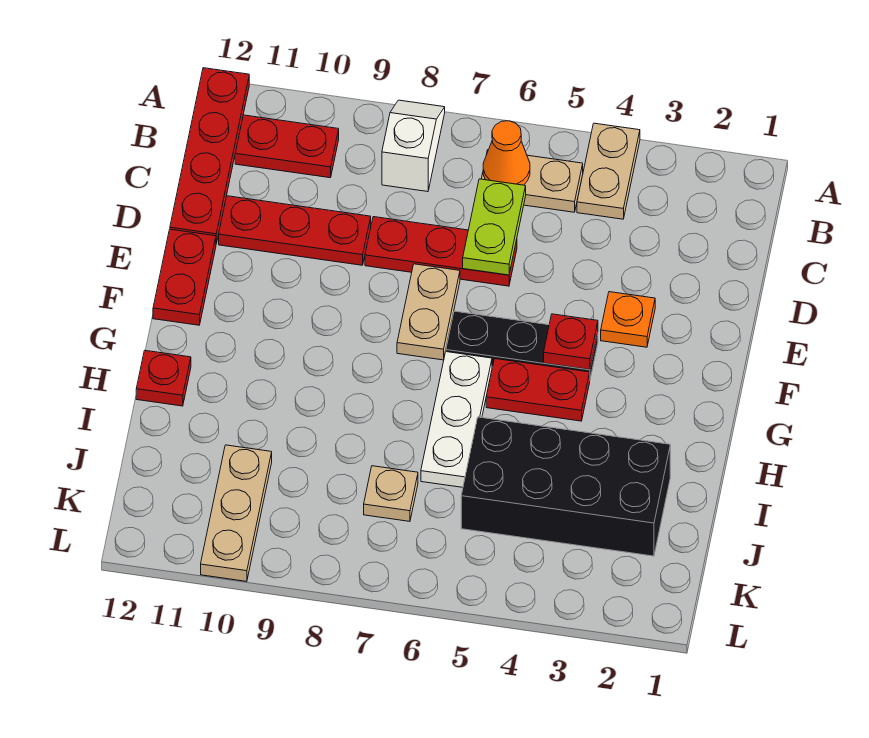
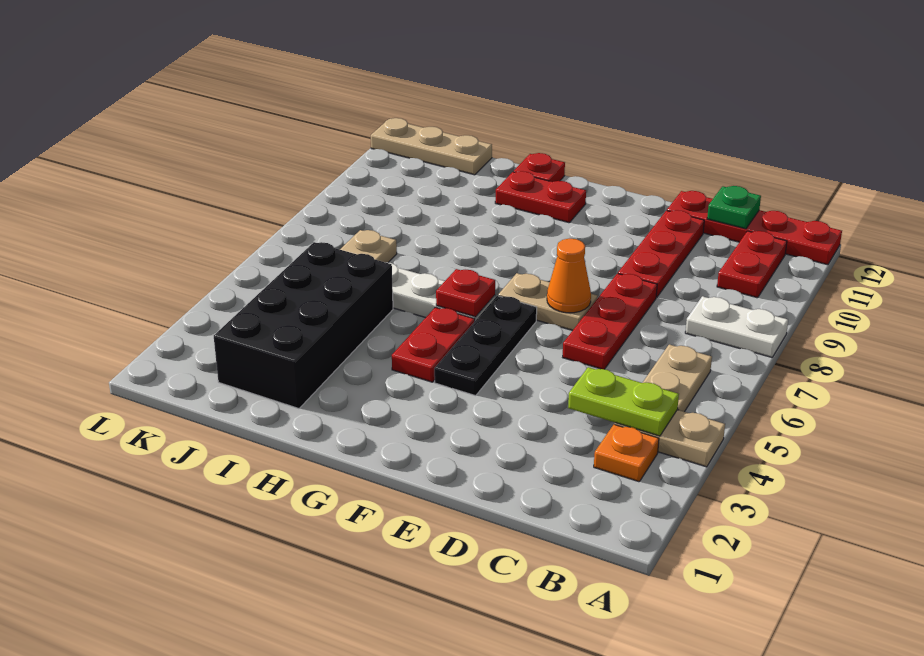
white slope A8:B8 level 1 top B -> white plate A8:B8 level 1
orange cone B6 level 2 -> orange cone E7 level 2
lime plate C6:D6 level 2 -> lime plate B4:C4 level 2
none -> green plate C12 level 2
orange plate E3 level 1 -> orange plate B3 level 1
red plate E12:F12 level 1 -> red plate G11:H11 level 1
red plate F4 level 2 -> red plate G6 level 2
tan plate J10:L10 level 1 -> tan plate J12:L12 level 1

